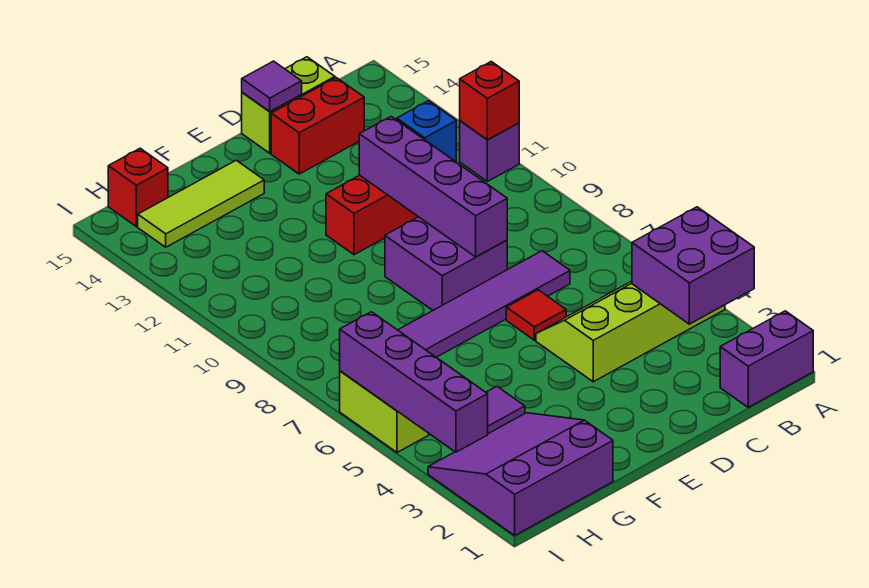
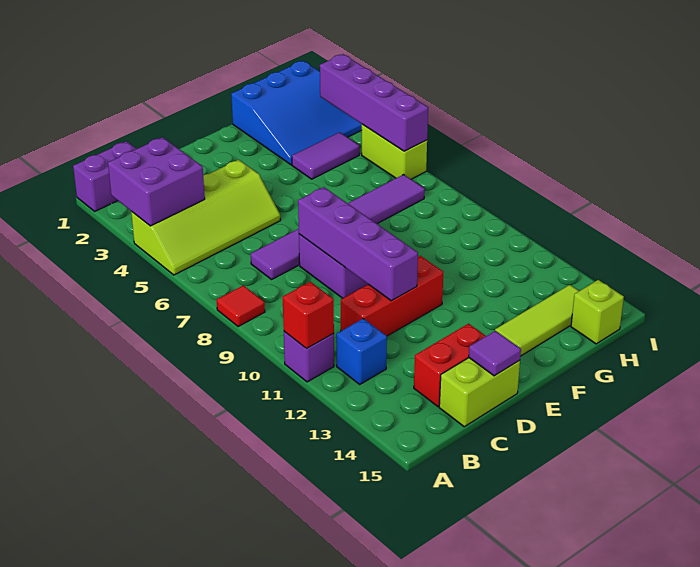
red tile D6 level 1 -> red tile A8 level 1
purple slope G1:I3 level 1 top 1 -> blue slope G1:I3 level 1 top 1
red brick H15 level 1 -> lime brick H15 level 1

